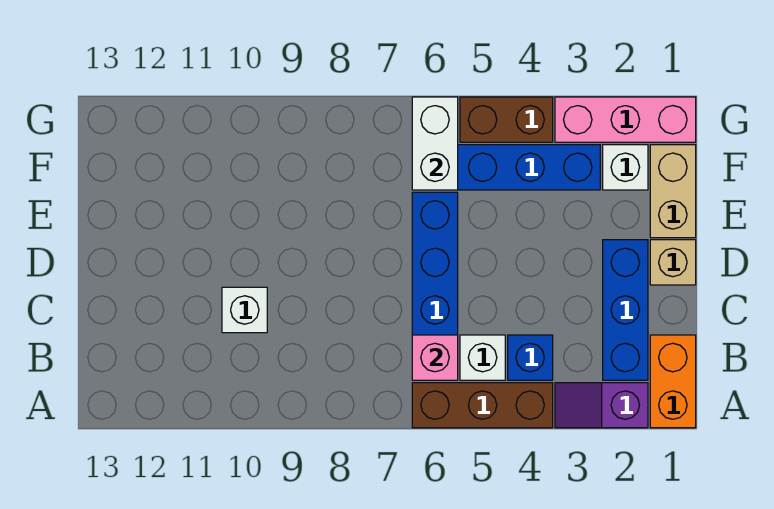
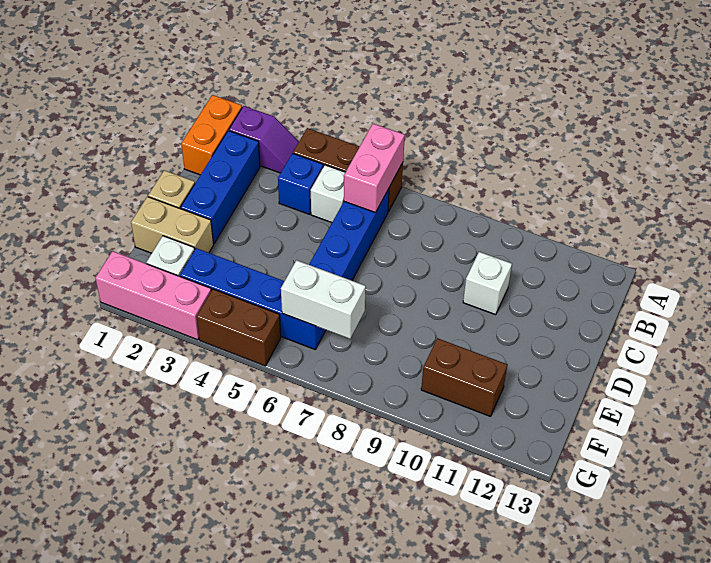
pink brick B6 level 2 -> pink brick A6:B6 level 2
tan brick E1:F1 level 1 -> tan brick E1:E2 level 1
white brick F6:G6 level 2 -> white brick F6:F7 level 2
none -> brown brick F10:F11 level 1

